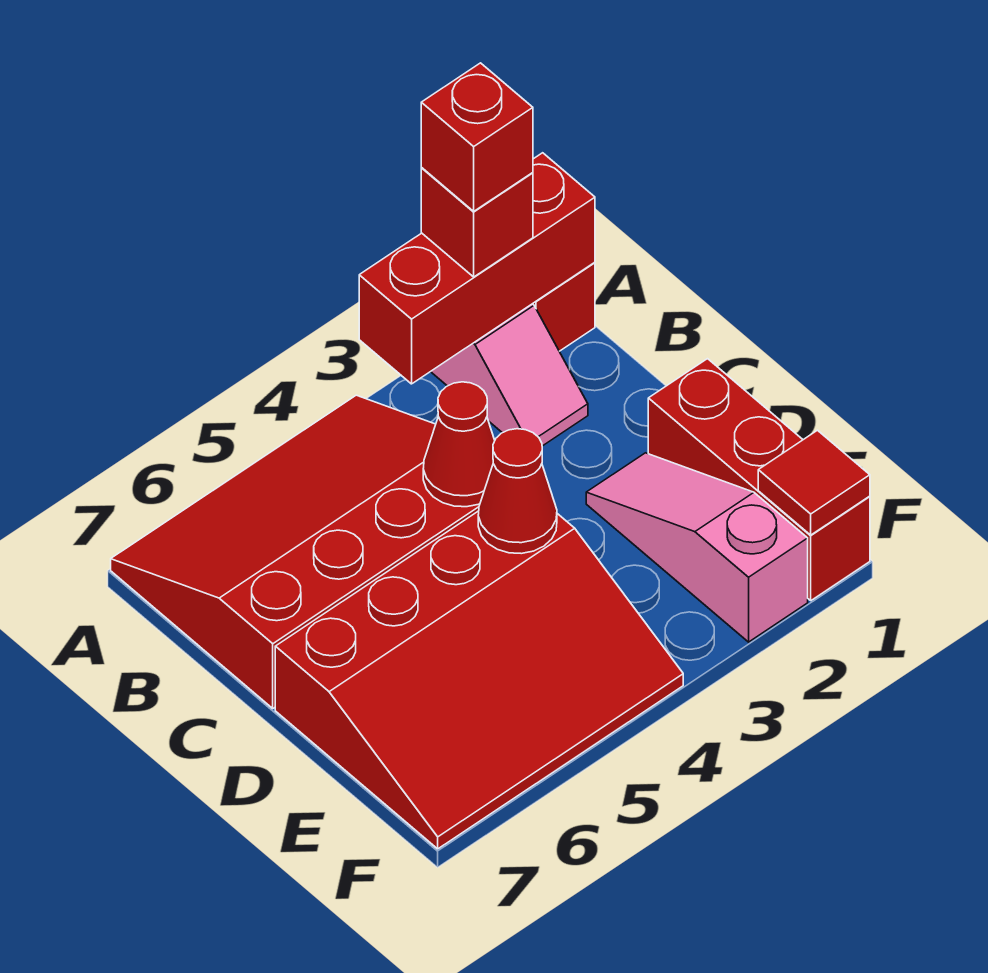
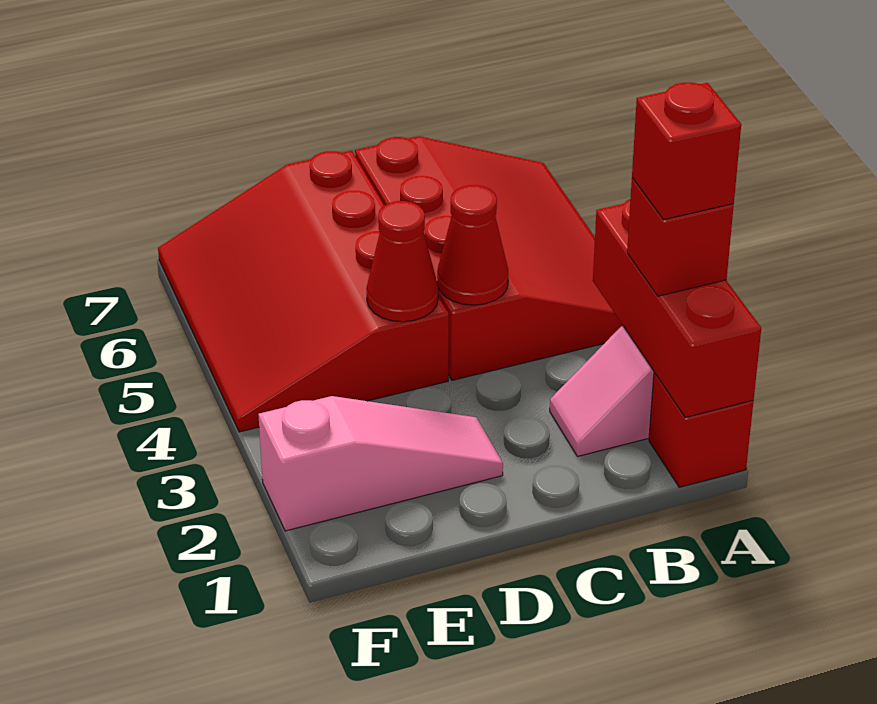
red brick D1:F1 level 1 -> none
red tile F1 level 2 -> none

